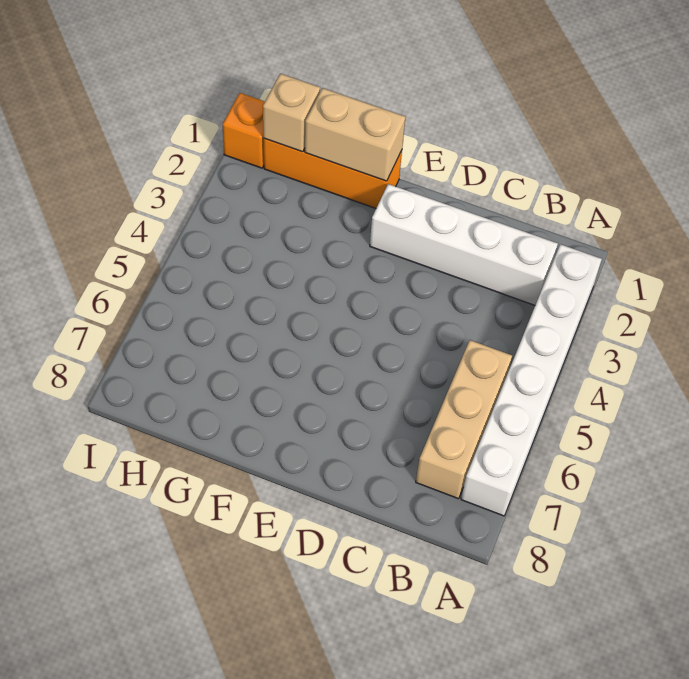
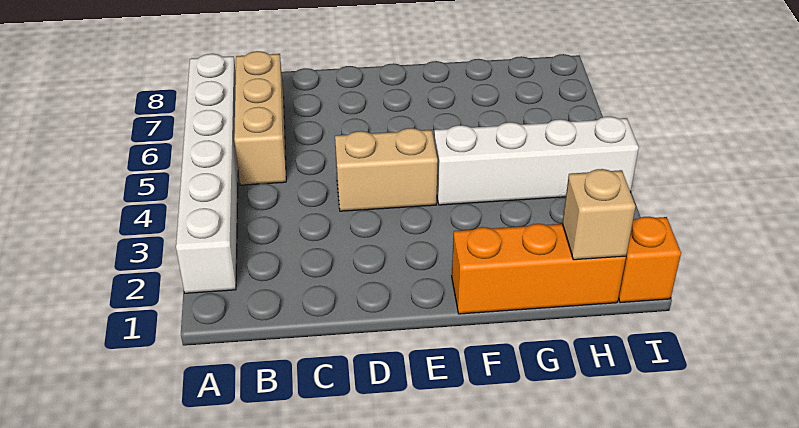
white brick B2:E2 level 1 -> white brick F4:I4 level 1
tan brick F1:G1 level 2 -> tan brick D4:E4 level 1

